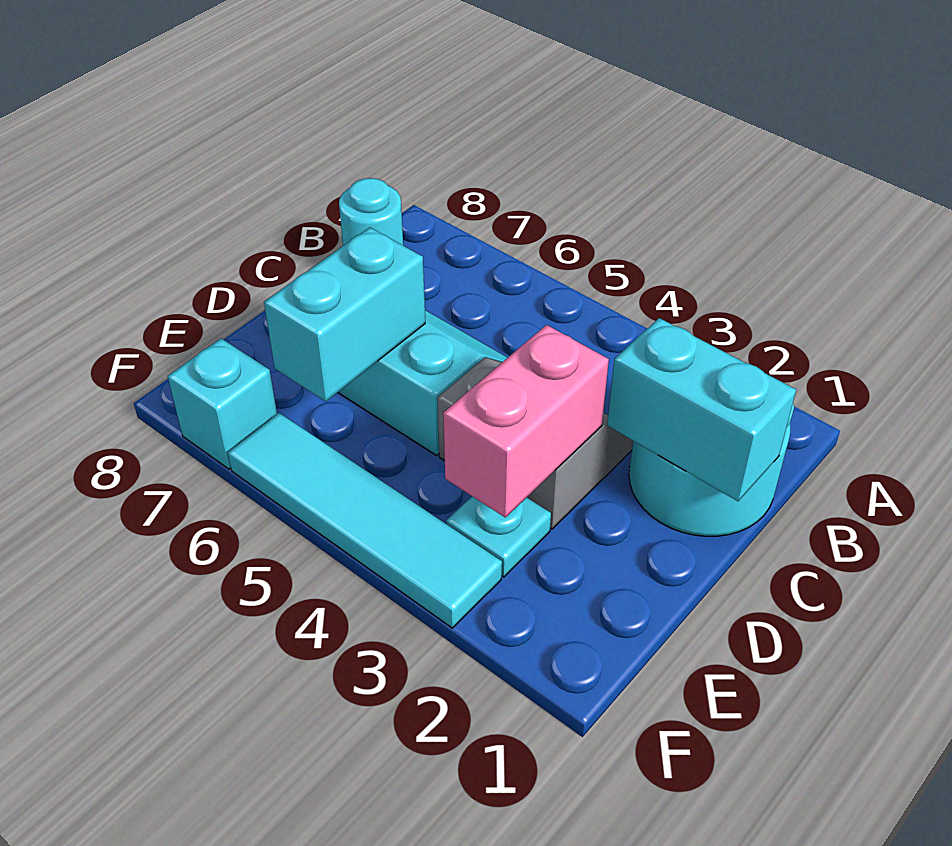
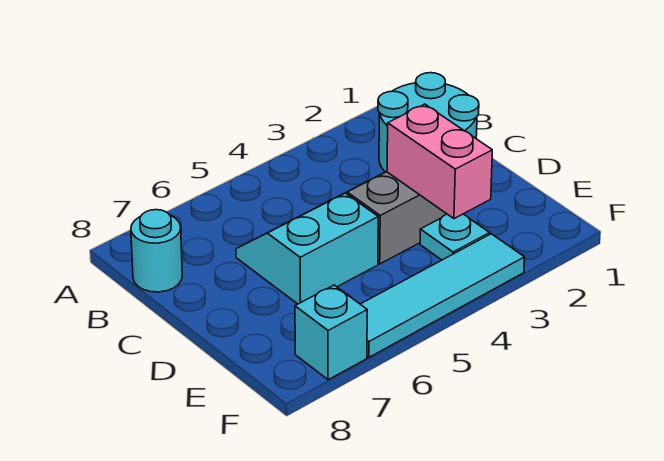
cyan brick C1:C2 level 2 -> none
cyan brick D6:E6 level 2 -> none

